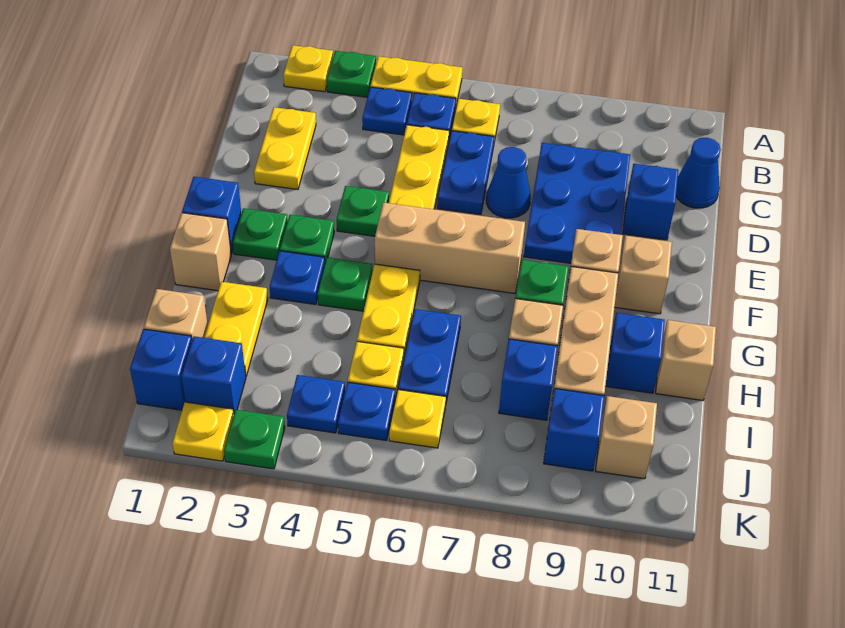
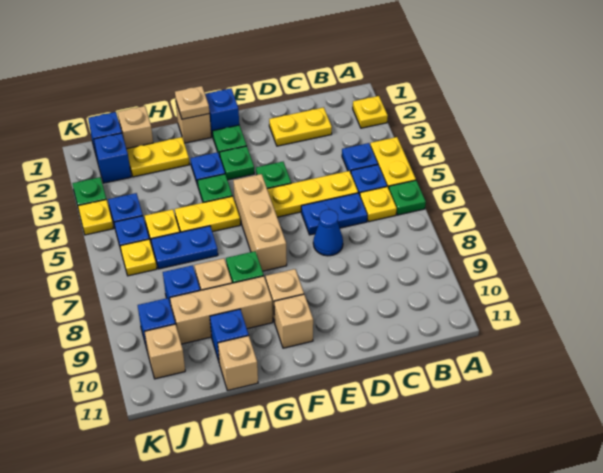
green plate A3 level 1 -> green plate A6 level 1
blue plate C8:E9 level 1 -> none
blue cone C11 level 1 -> none
blue brick D10 level 1 -> none
none -> tan plate G1 level 2
yellow plate K2 level 1 -> yellow plate K4 level 1

